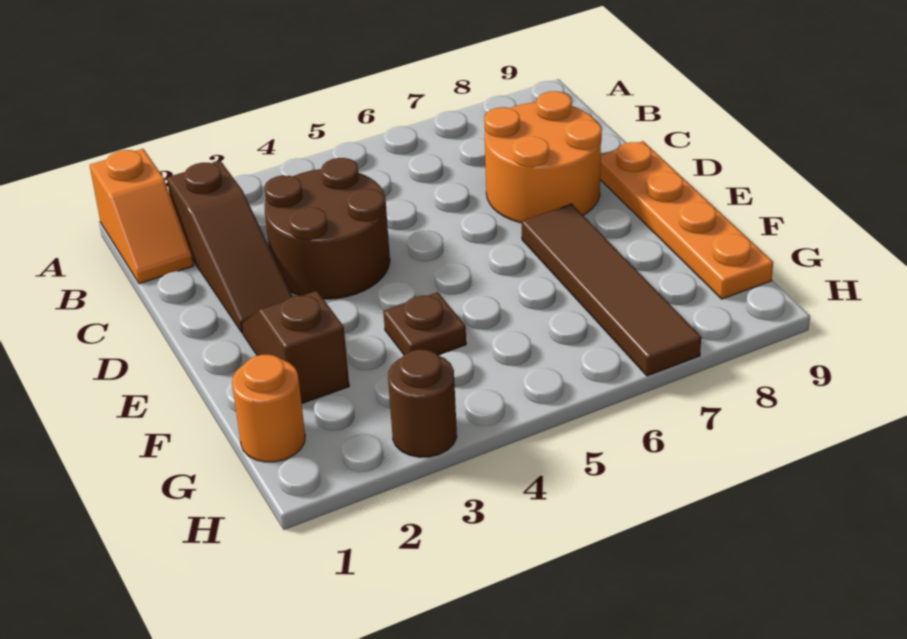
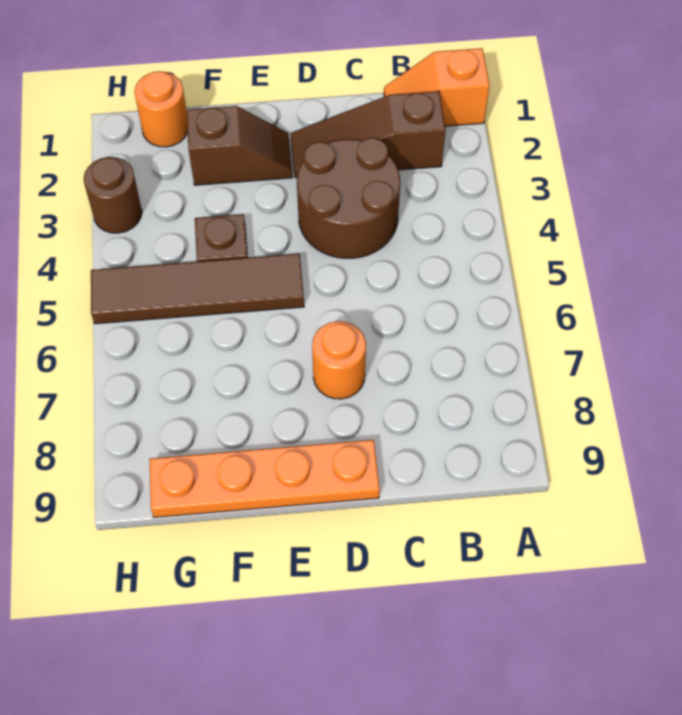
orange round brick C7:D8 level 1 -> orange round brick D7 level 1
brown tile E7:H7 level 1 -> brown tile E5:H5 level 1

